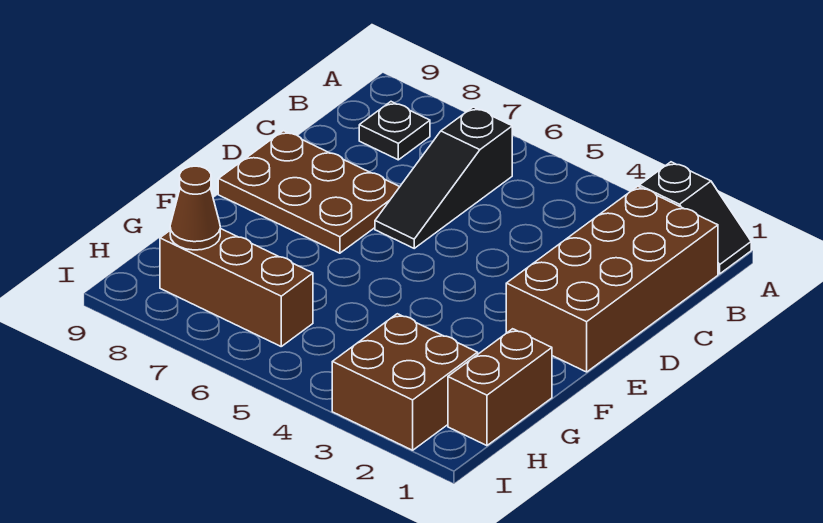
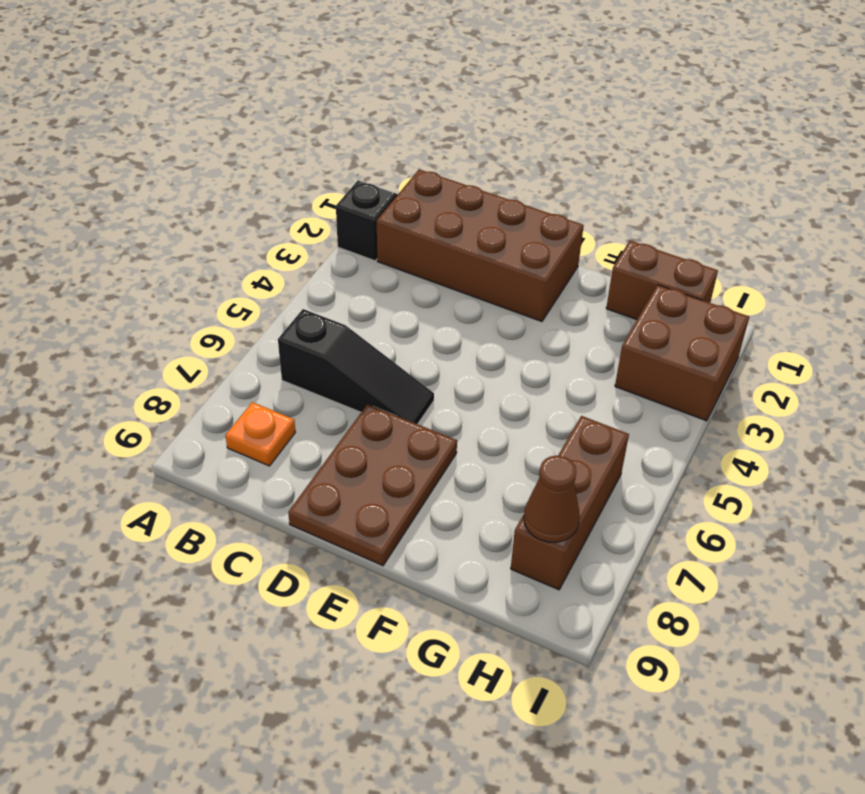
black plate B8 level 1 -> orange plate B8 level 1

